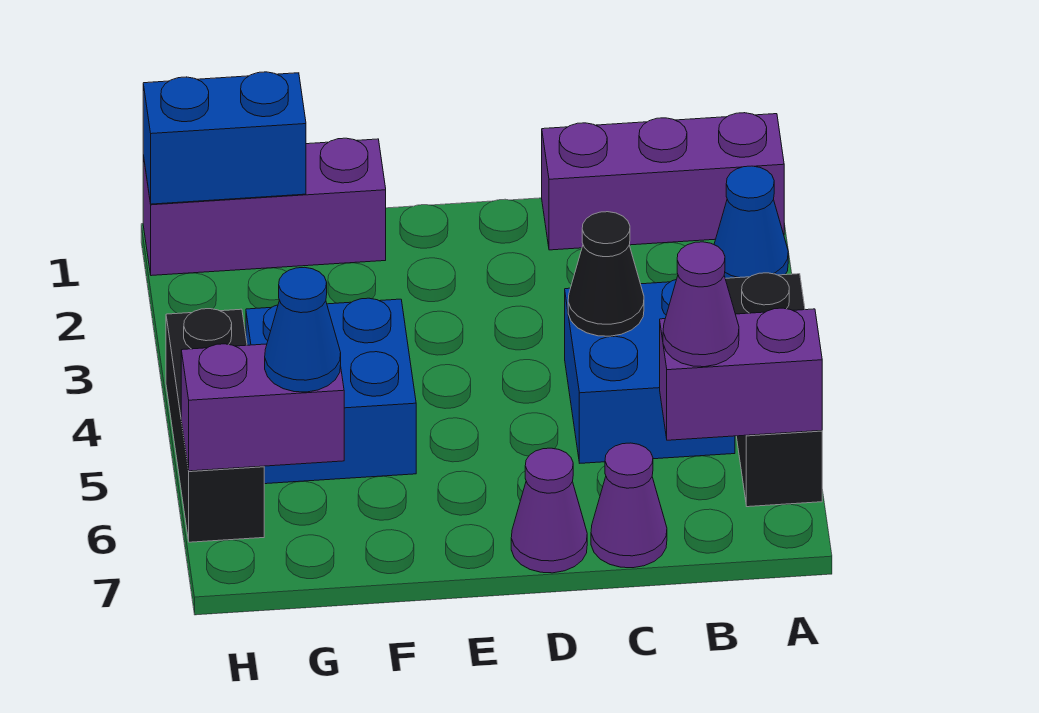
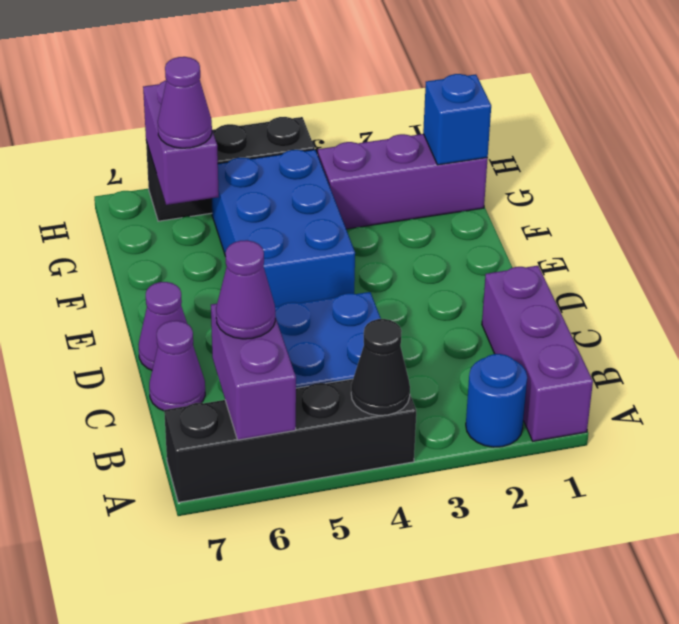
blue cone A2 level 1 -> blue round brick A2 level 1
black brick A4:A6 level 1 -> black brick A4:A7 level 1
black cone C4 level 2 -> black cone A4 level 2
purple brick F1:H1 level 1 -> purple brick G1:G3 level 1
blue brick F4:G5 level 1 -> blue brick E4:G5 level 1
blue brick G1:H1 level 2 -> blue brick G1 level 2
blue cone G6 level 3 -> purple cone G6 level 3

